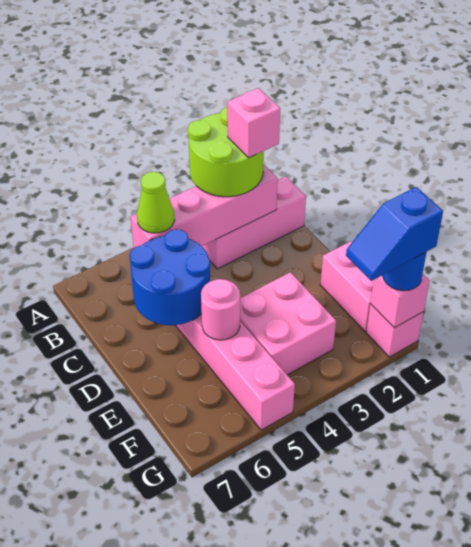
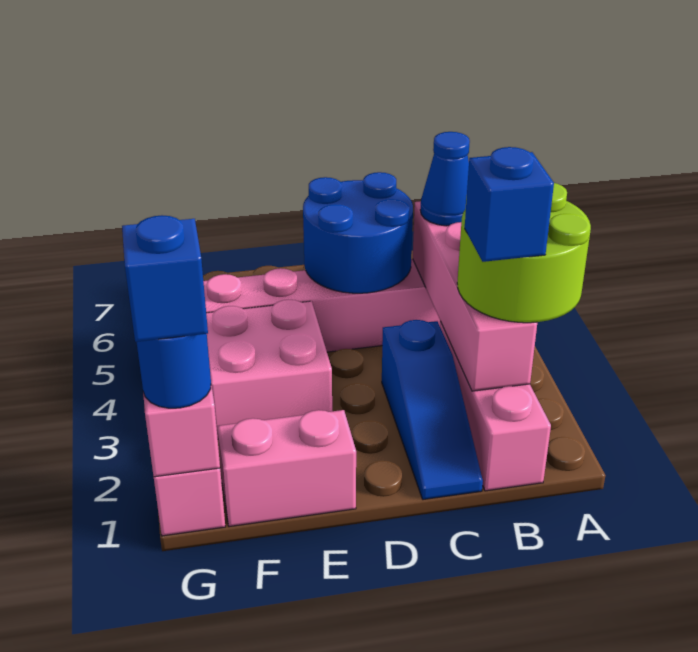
pink brick B2 level 4 -> blue brick B2 level 4
lime cone B5 level 3 -> blue cone B5 level 3
none -> blue slope C1:C3 level 1 top 3
pink round brick E5 level 2 -> none

